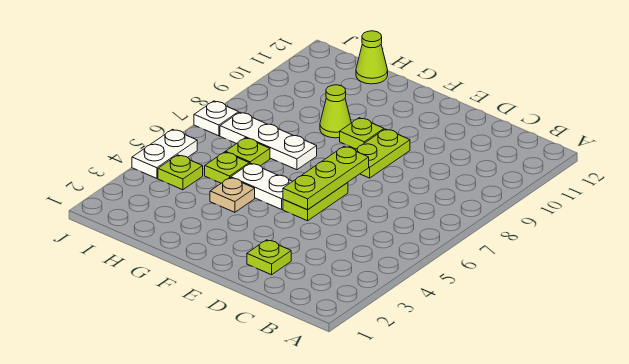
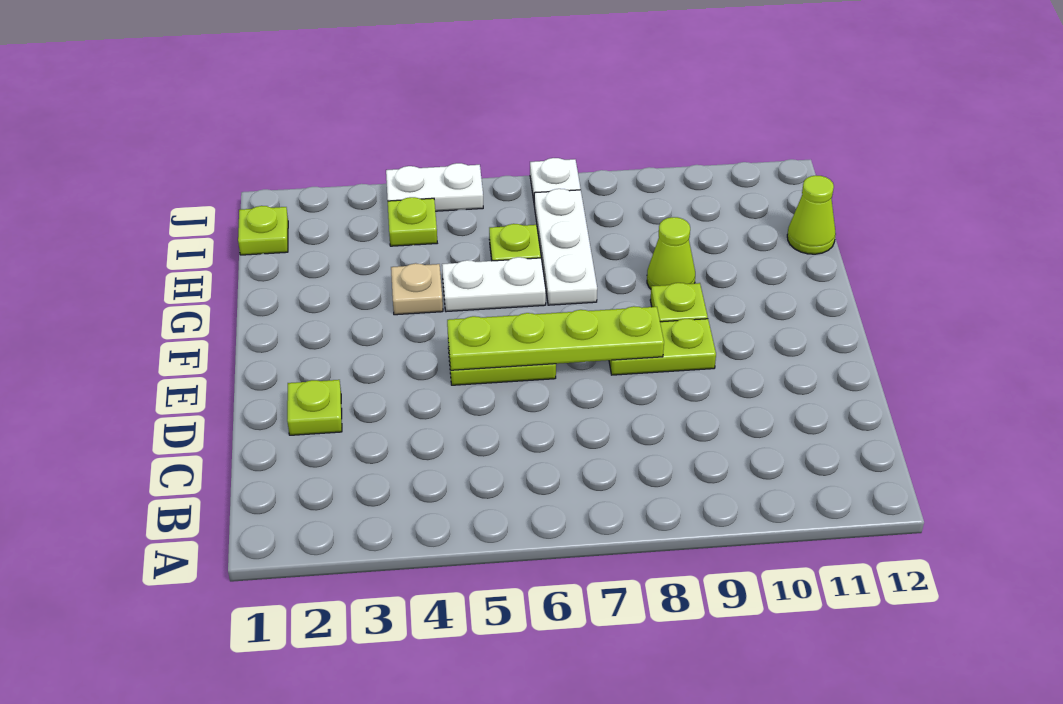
lime plate E5:E7 level 2 -> lime plate E5:E8 level 2
white plate F5:G5 level 1 -> white plate G5:G6 level 1
lime plate H5 level 1 -> lime plate I1 level 1

